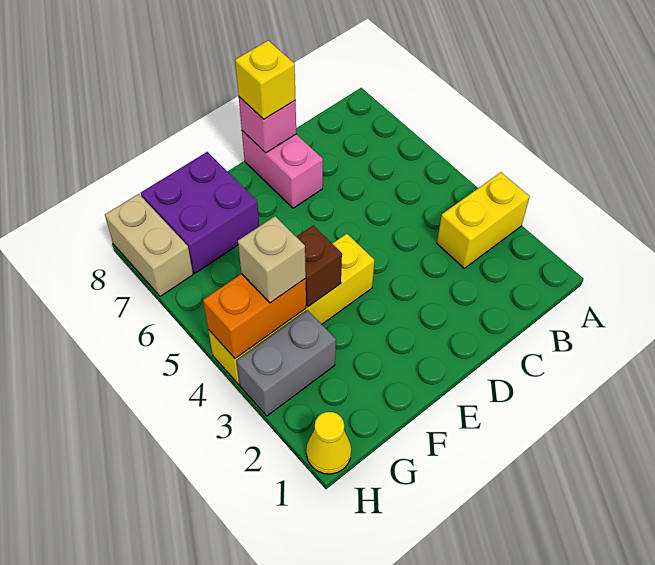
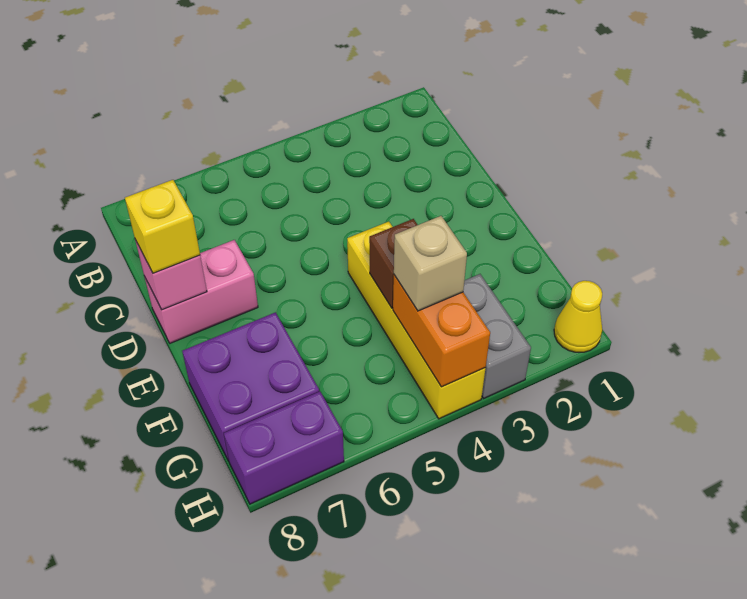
yellow brick A3:B3 level 1 -> none
tan brick H7:H8 level 1 -> purple brick H7:H8 level 1

